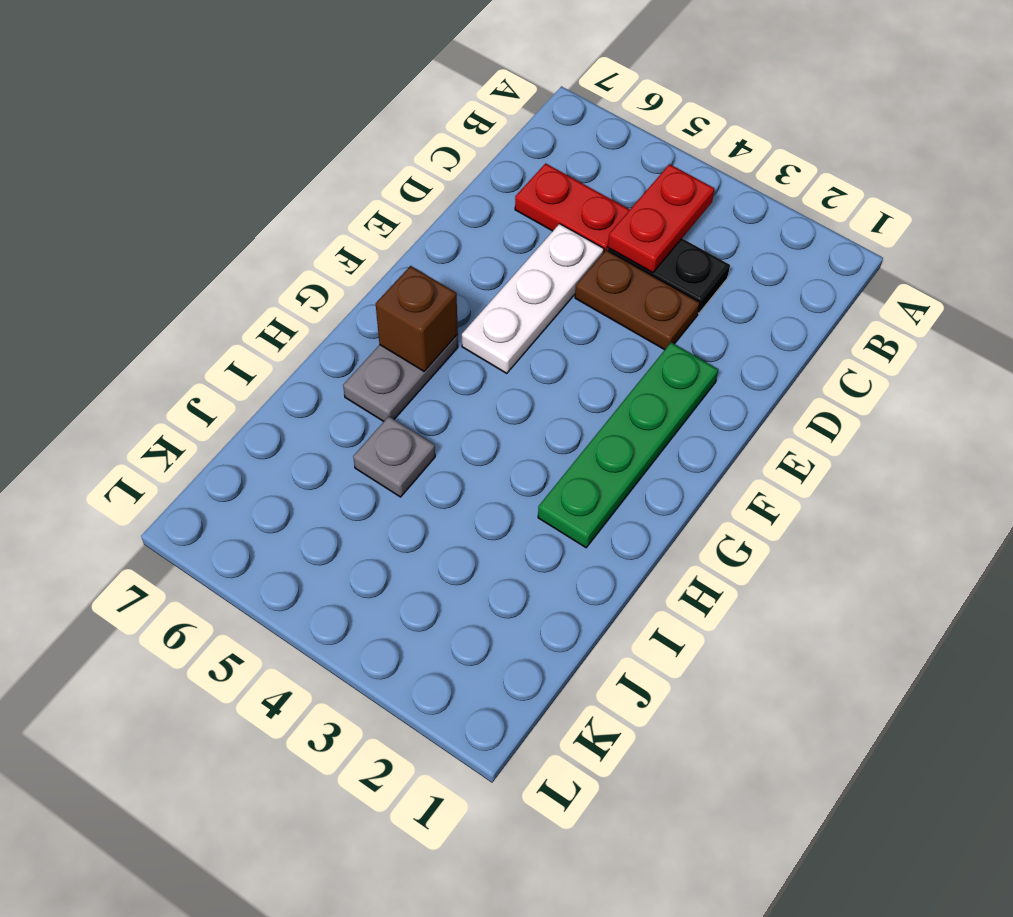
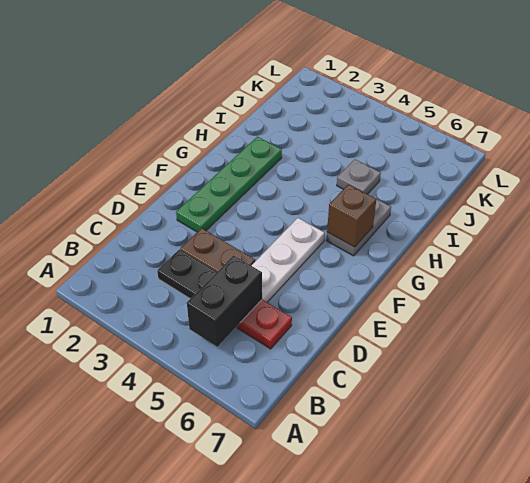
red plate B4:C4 level 2 -> none
none -> black brick B5:C5 level 2

